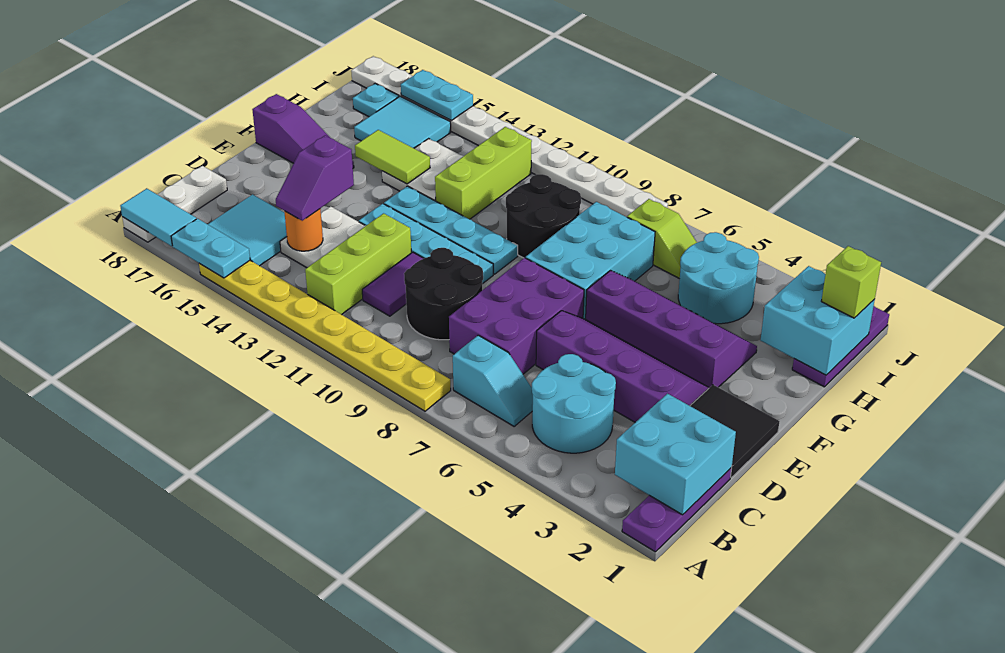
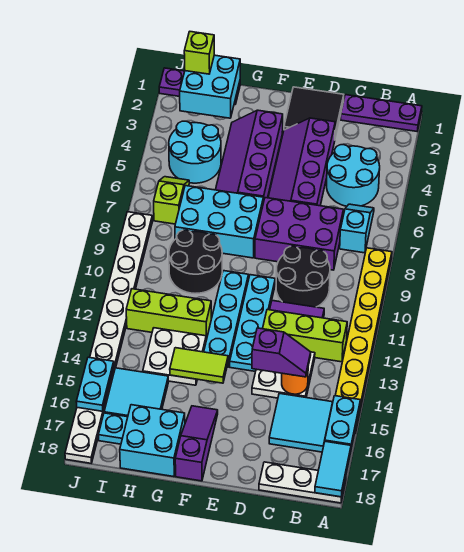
cyan brick B1:C2 level 2 -> cyan brick G17:H18 level 1
lime tile G14:G15 level 2 -> lime tile F14:G14 level 2

